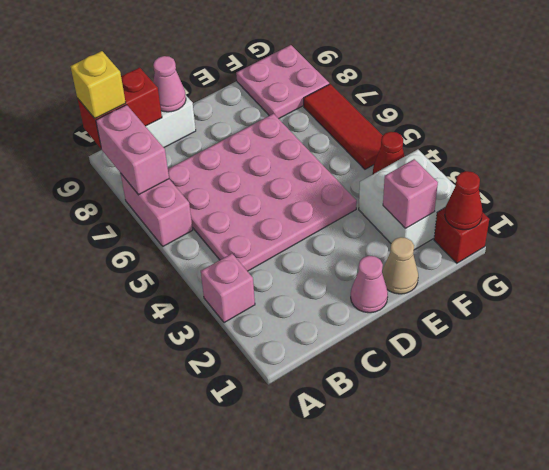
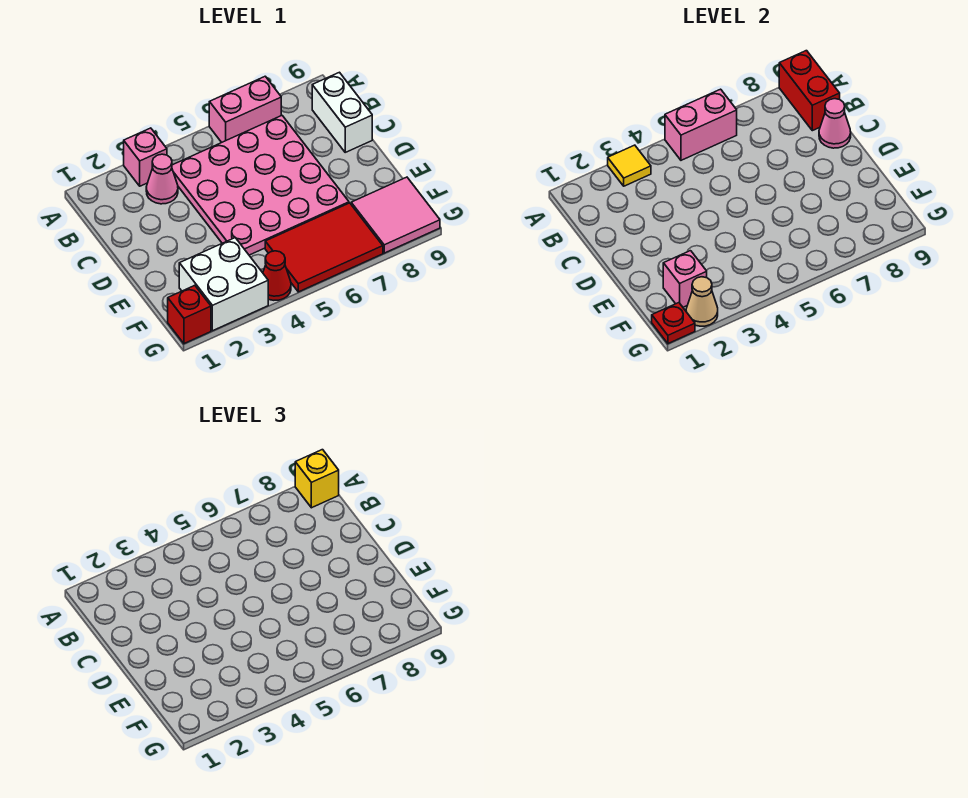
none -> yellow tile A3 level 2
pink brick A7:A8 level 2 -> pink brick A5:A6 level 2
pink cone D1 level 1 -> pink cone B3 level 1
tan cone E1 level 1 -> tan cone G2 level 2
pink plate F8:G9 level 1 -> pink tile F8:G9 level 1
red cone G1 level 2 -> red plate G1 level 2
red tile G5:G7 level 1 -> red tile F5:G7 level 1

